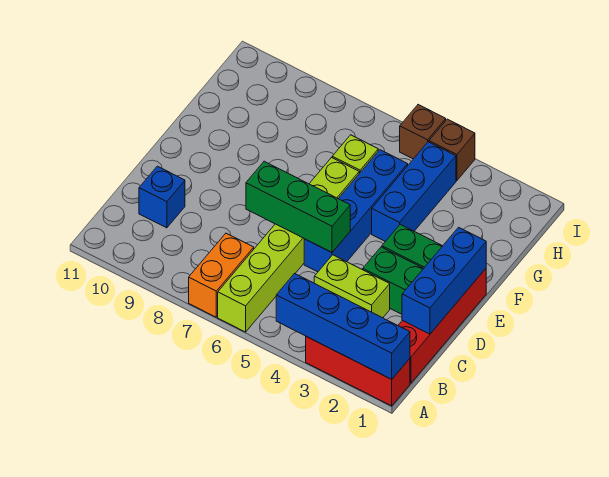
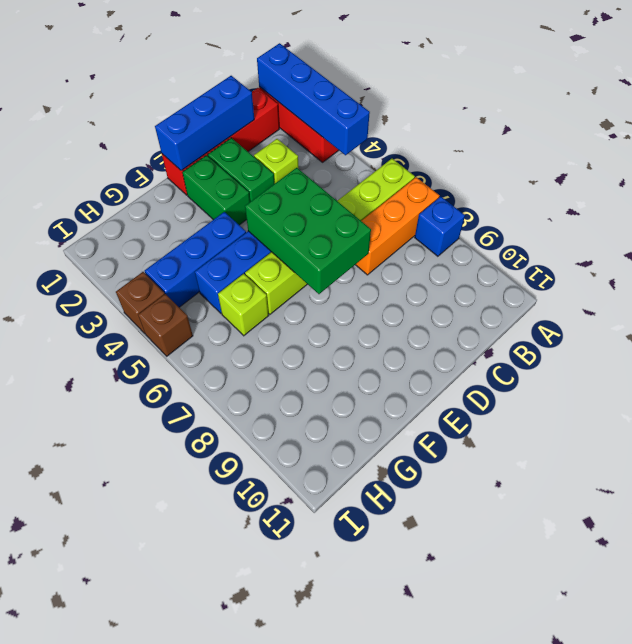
orange brick A7:B7 level 1 -> orange brick A7:C7 level 1
lime brick C3:C4 level 1 -> lime brick C3 level 1
blue brick C10 level 1 -> blue brick A8 level 1
green brick D5:D7 level 2 -> green brick D5:E7 level 2

